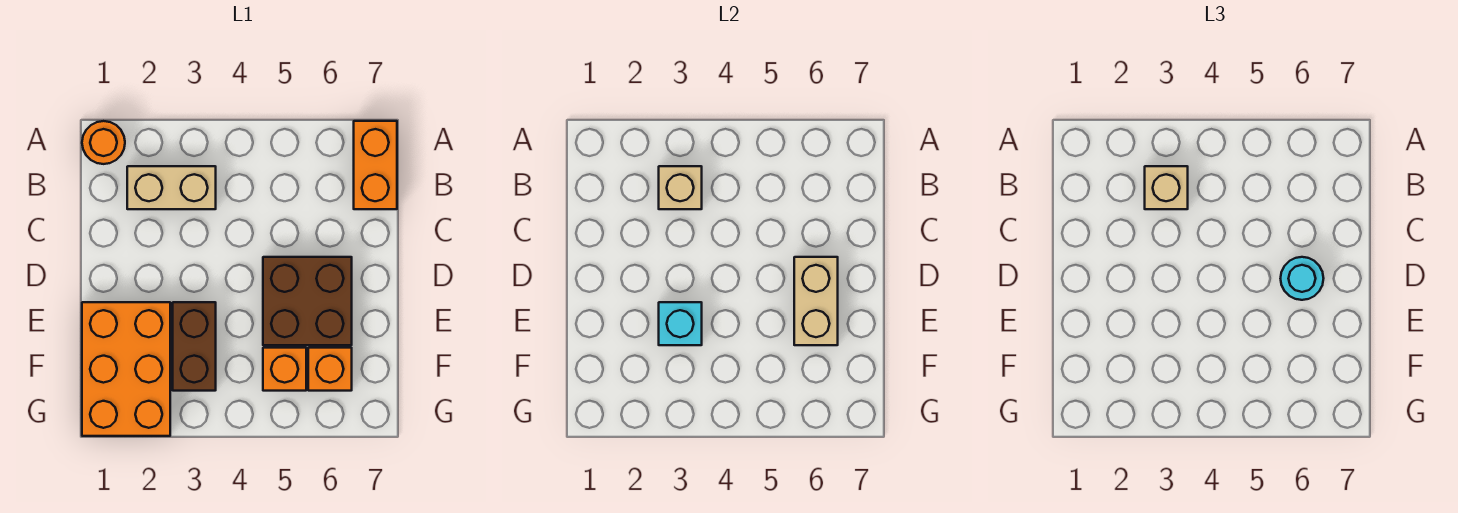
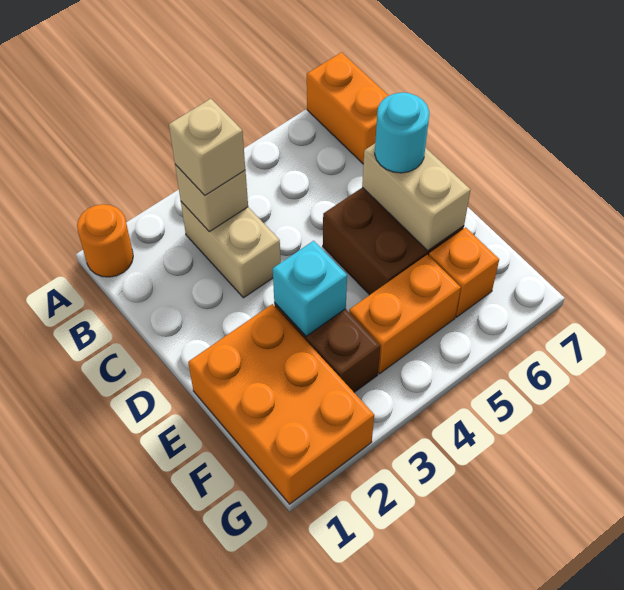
tan brick B2:B3 level 1 -> tan brick B3:C3 level 1
orange brick F5 level 1 -> orange brick F4:F5 level 1

